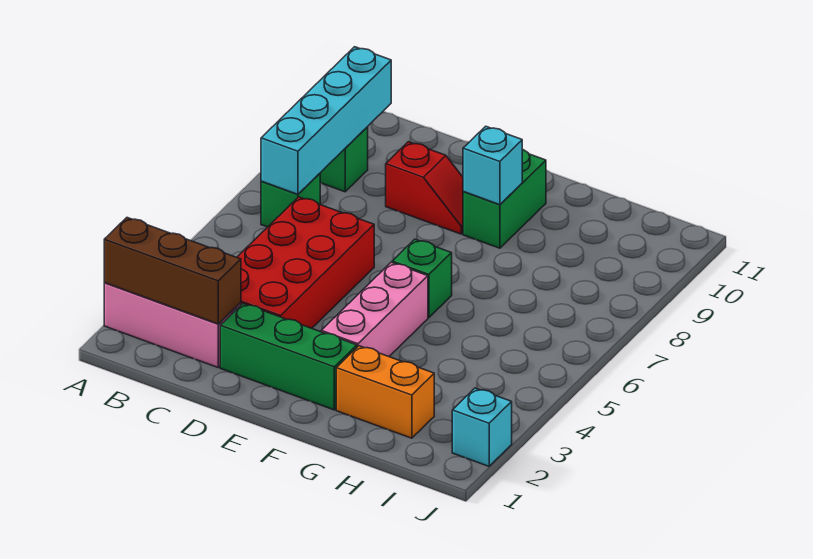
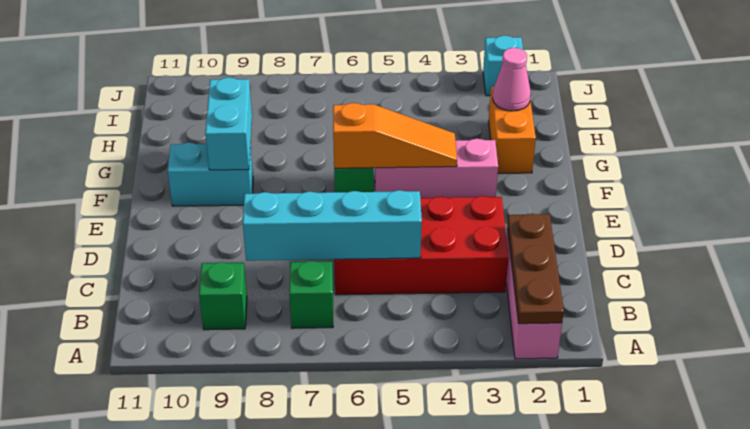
brown brick A2:C2 level 2 -> brown plate A2:C2 level 2
cyan brick B7:B10 level 2 -> cyan brick C5:C8 level 2
green brick D2:F2 level 1 -> none
red slope D9:E9 level 1 top D -> none
none -> orange slope F4:F6 level 2 top 6
green brick F9:F10 level 1 -> cyan brick F9:F10 level 1
cyan brick F9 level 2 -> cyan brick F9:G9 level 2
none -> pink cone H2 level 2

